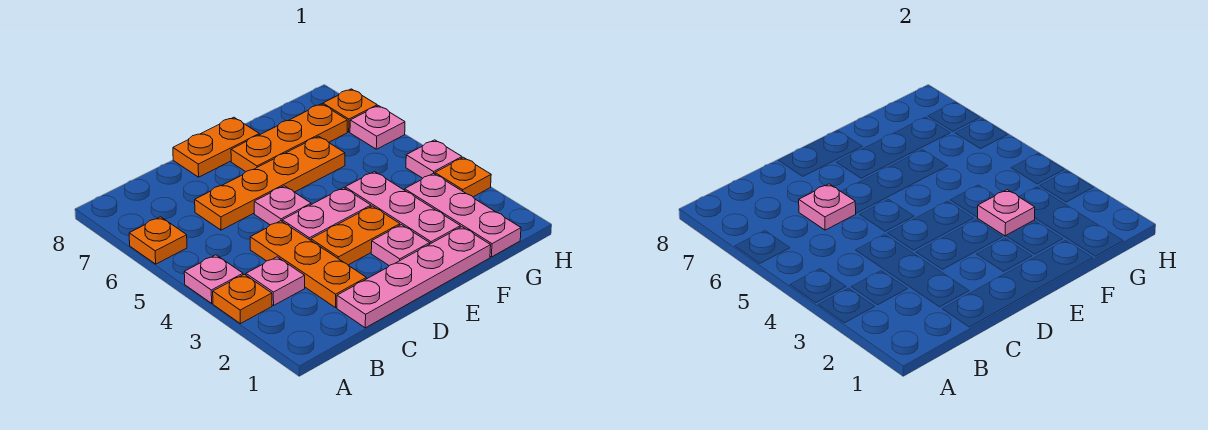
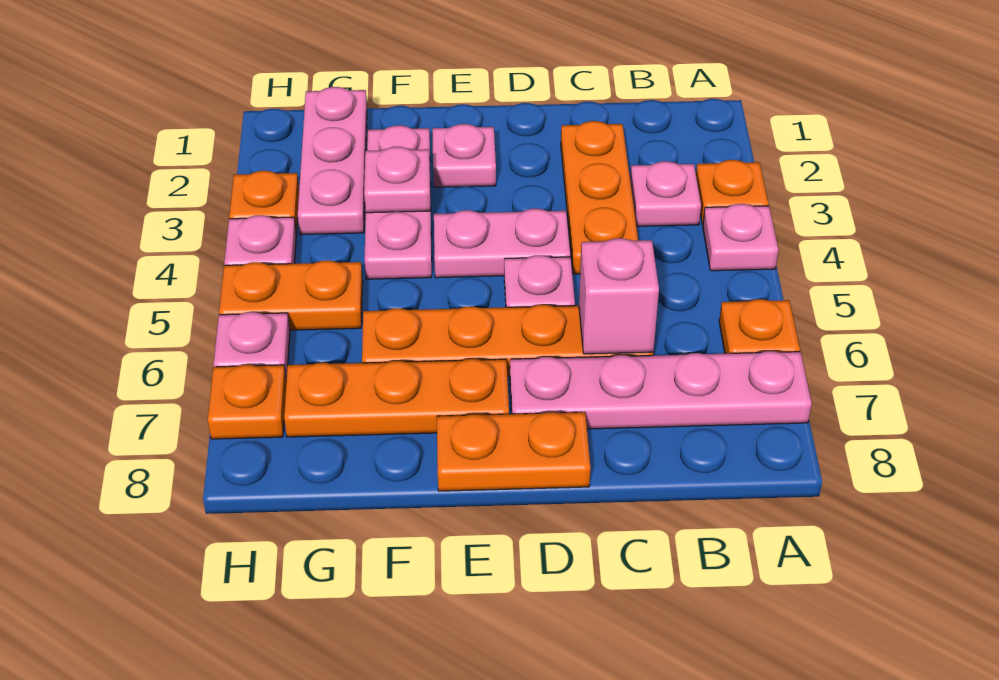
pink plate C1:F1 level 1 -> pink plate A7:D7 level 1
pink plate C6 level 2 -> pink brick C6 level 2
orange plate D3:E3 level 1 -> orange plate G5:H5 level 1

